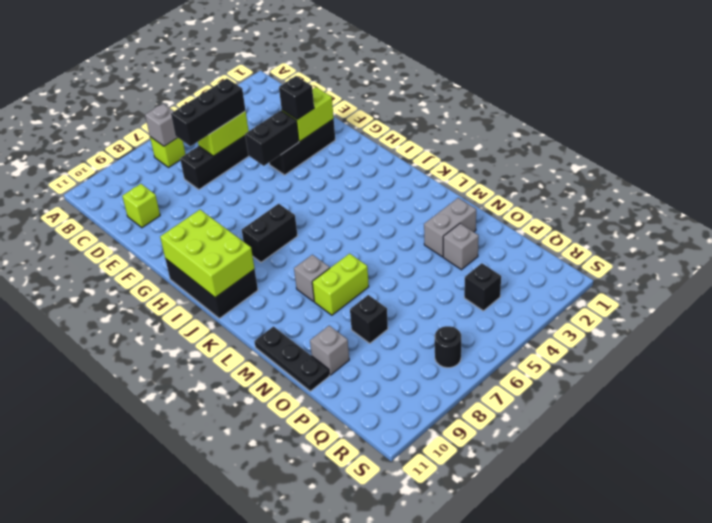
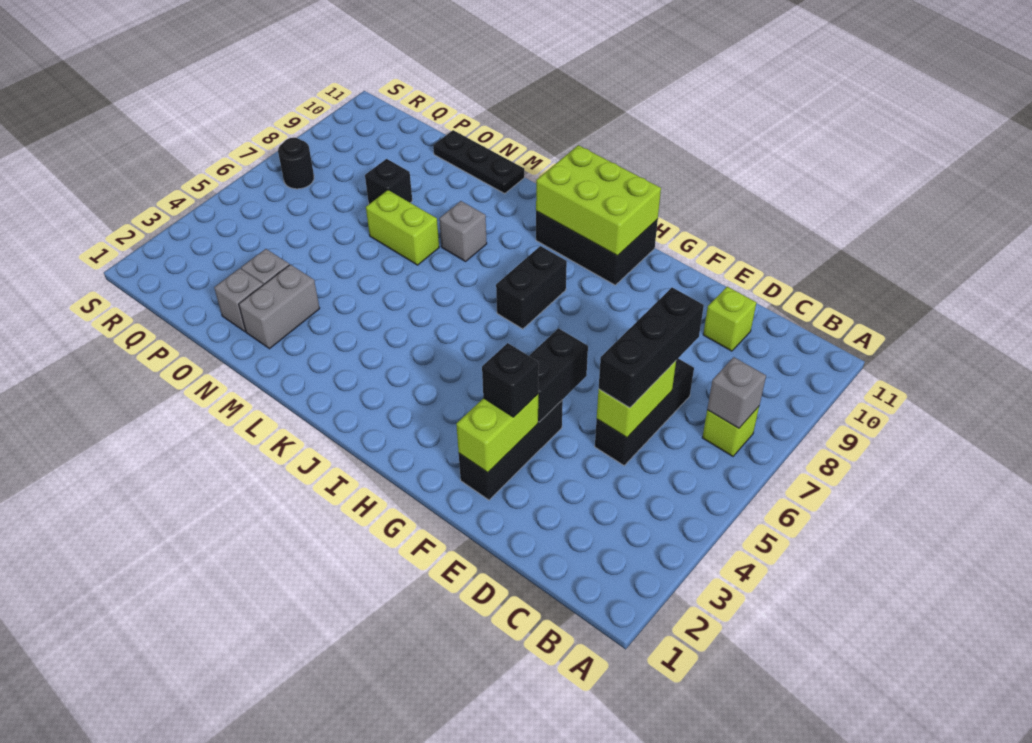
lime brick M7:M8 level 1 -> lime brick M7:N7 level 1
grey brick O10 level 1 -> grey brick O2 level 1
black brick Q4 level 1 -> none

